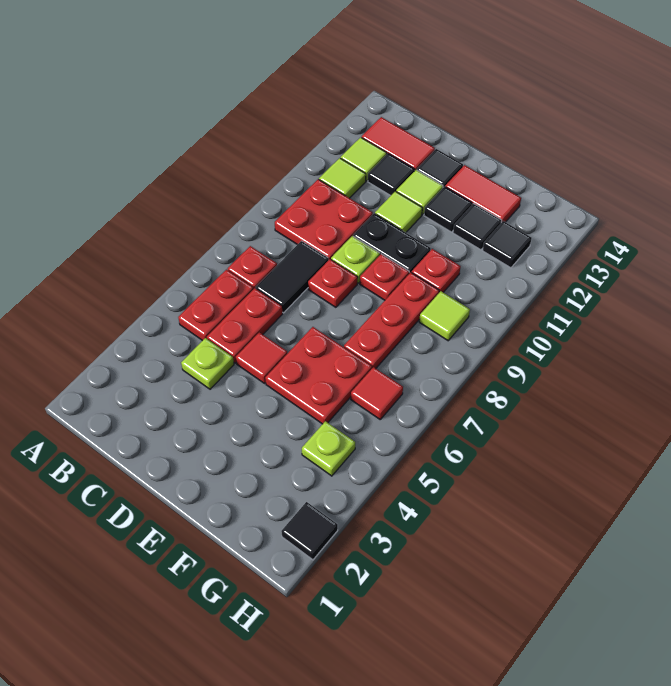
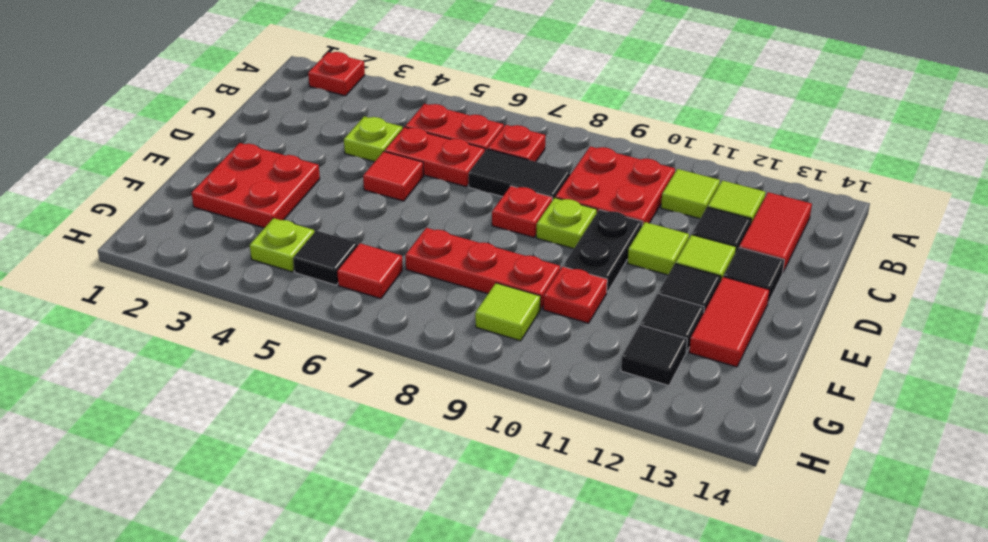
red plate E5:F6 level 1 -> red plate E2:F3 level 1
red plate E9 level 1 -> red plate A2 level 1
black tile H2 level 1 -> black tile G5 level 1

